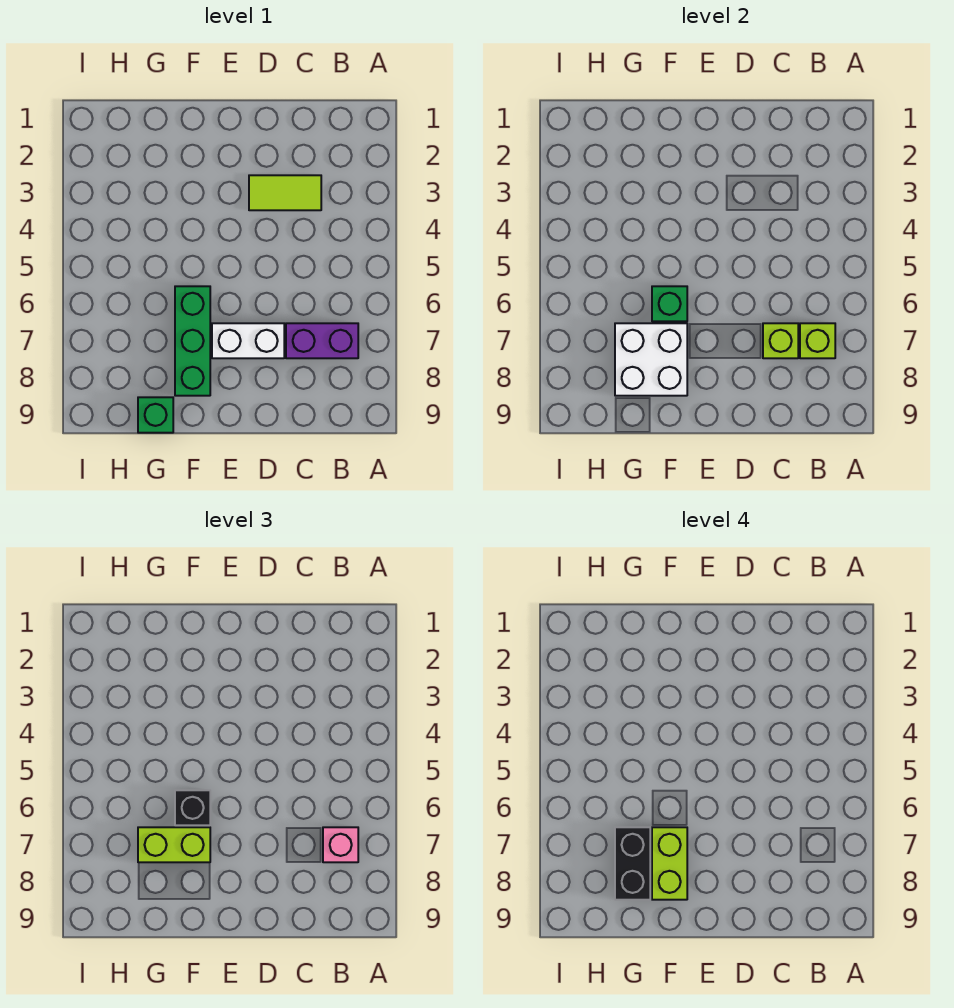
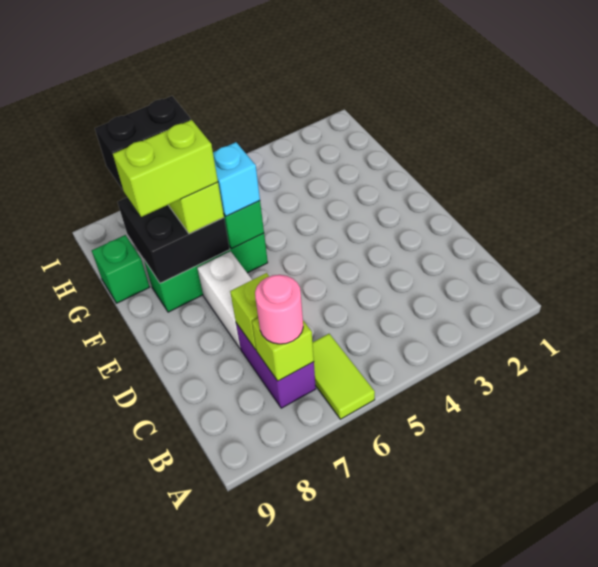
pink brick B7 level 3 -> pink round brick B7 level 3
lime tile C3:D3 level 1 -> lime tile A6:B6 level 1
black brick F6 level 3 -> cyan brick F6 level 3
white brick F7:G8 level 2 -> black brick F7:G8 level 2

